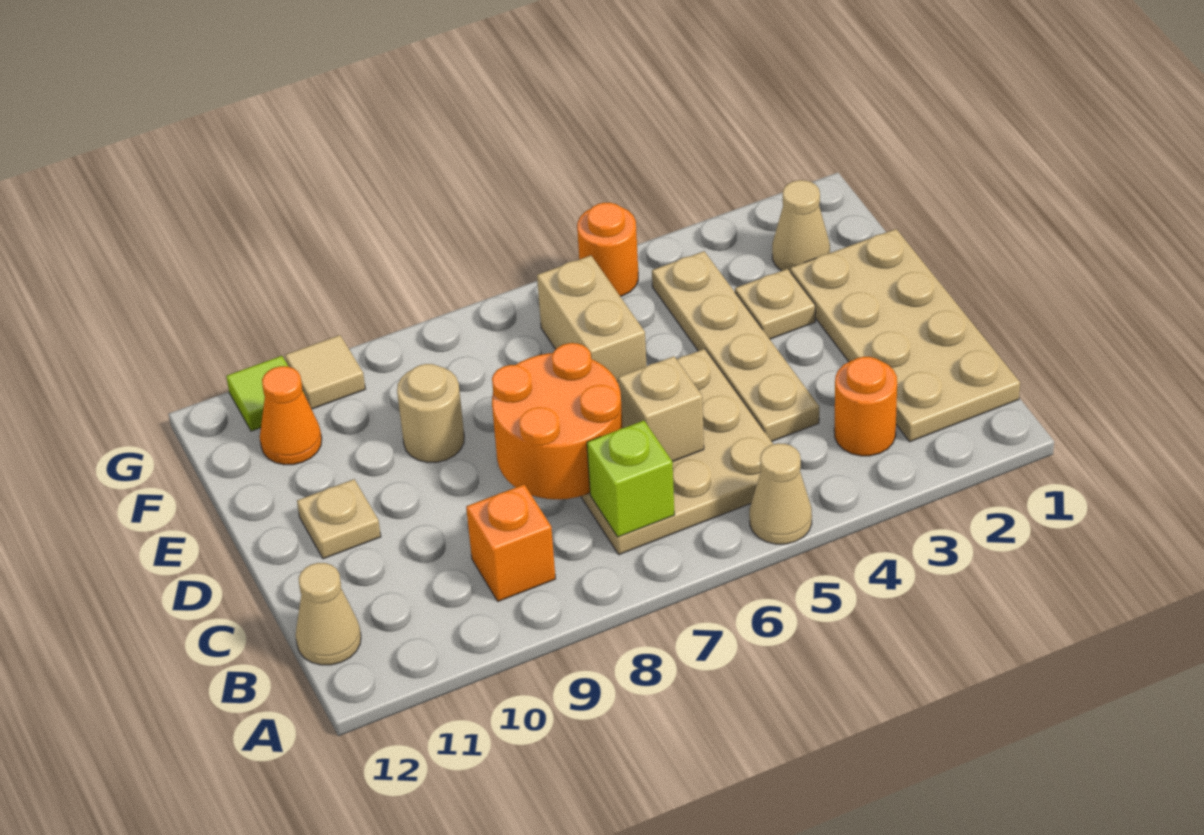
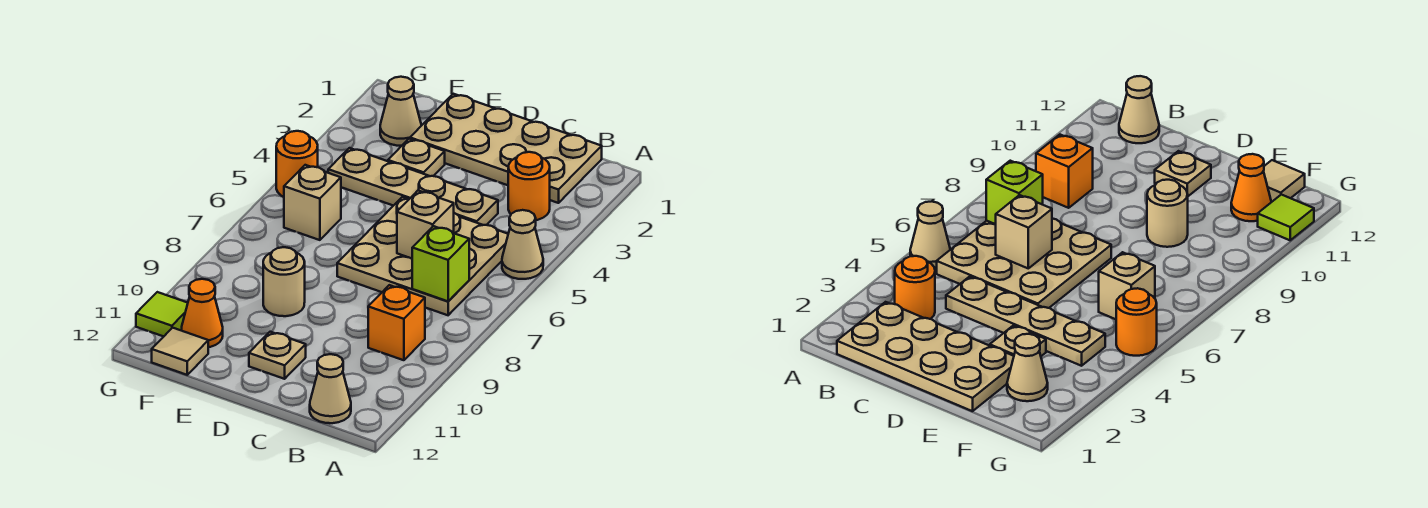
orange round brick C7:D8 level 2 -> none
tan brick E6:F6 level 1 -> tan brick F6 level 1
tan tile G10 level 1 -> tan tile F12 level 1

